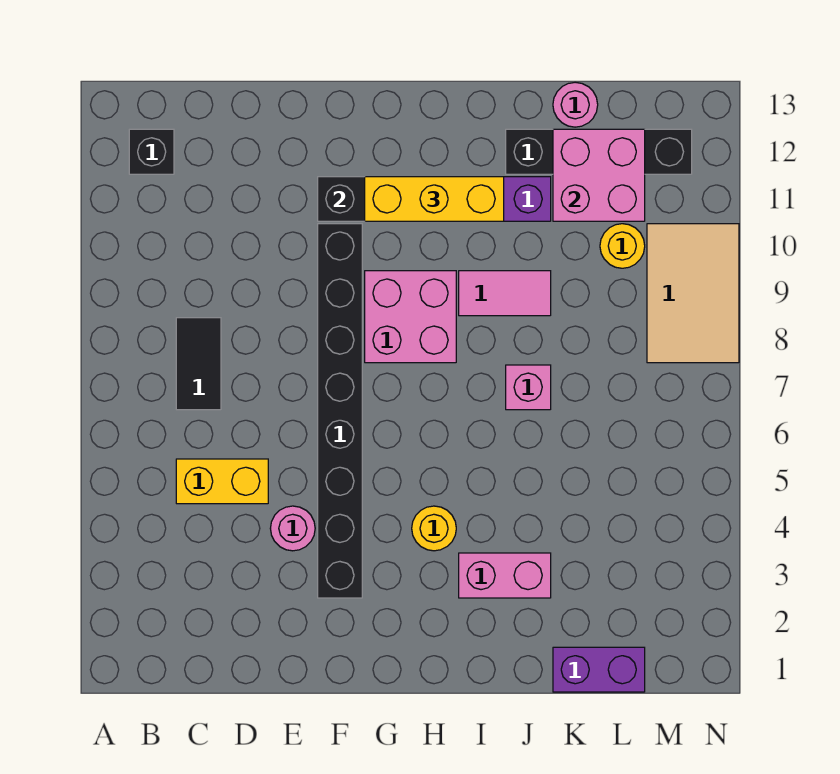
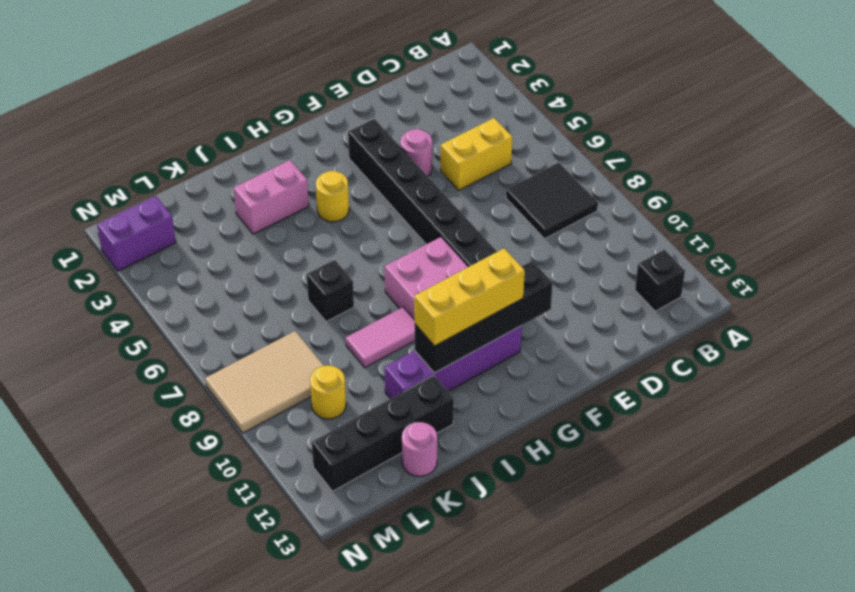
black tile C7:C8 level 1 -> black tile B7:C8 level 1
pink brick J7 level 1 -> black brick J7 level 1
purple brick K1:L1 level 1 -> purple brick M2:N2 level 1
pink brick K11:L12 level 2 -> none
tan tile M8:N10 level 1 -> tan tile L8:N9 level 1

